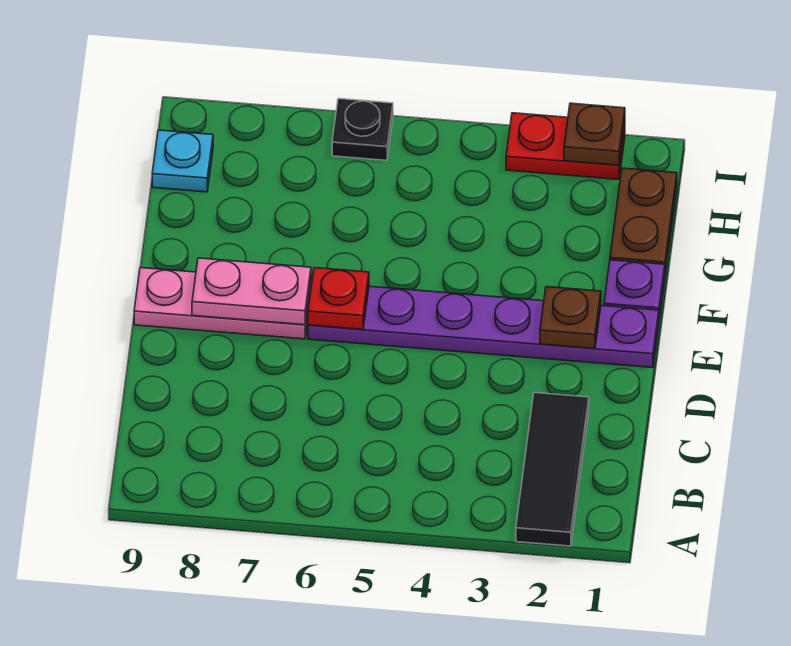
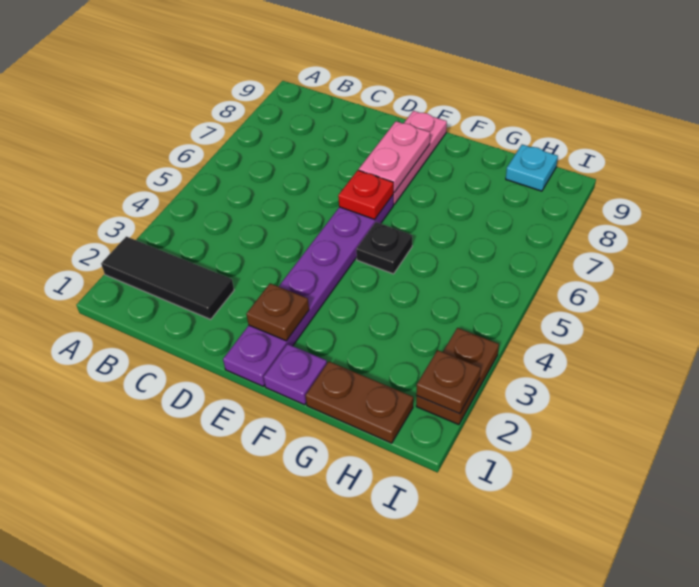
red plate I2:I3 level 1 -> brown plate I2:I3 level 1
black plate I6 level 1 -> black plate F5 level 1

